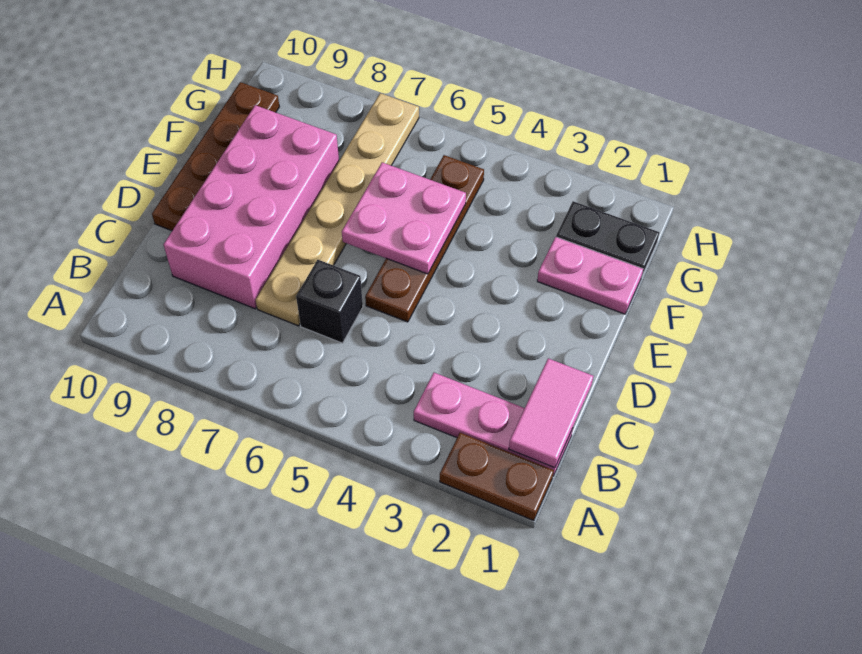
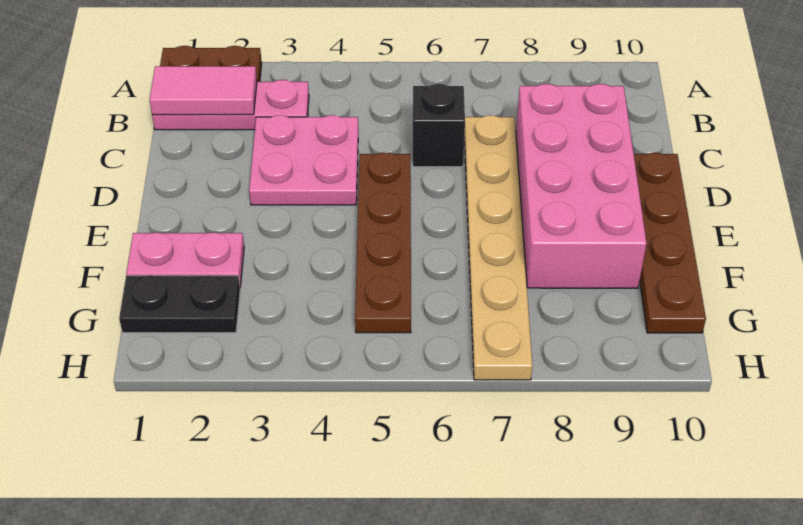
pink tile B1:C1 level 2 -> pink tile B1:B2 level 2
pink plate E5:F6 level 2 -> pink plate C3:D4 level 1

